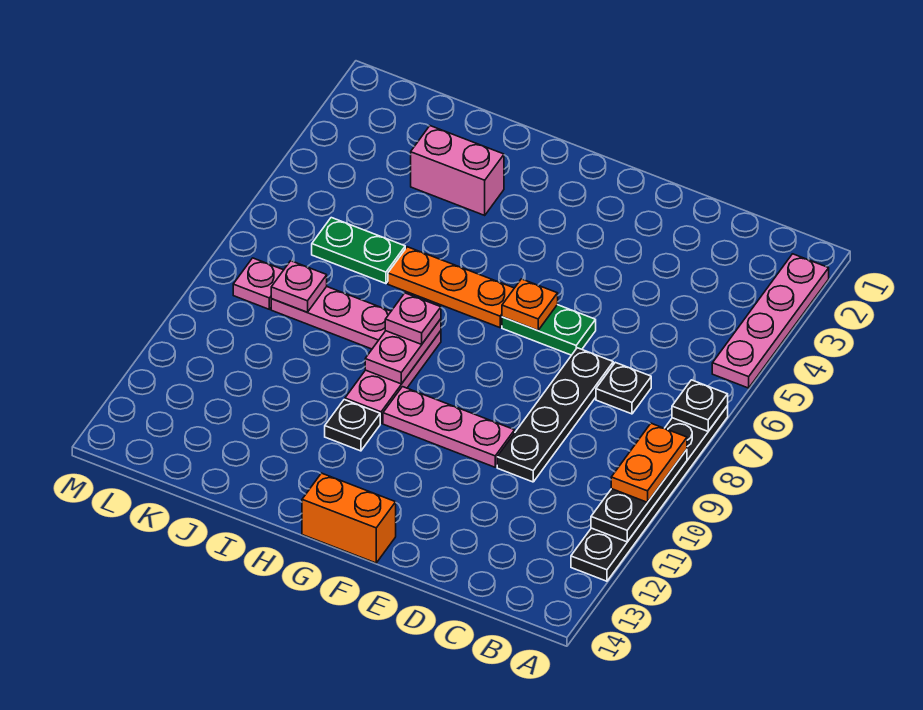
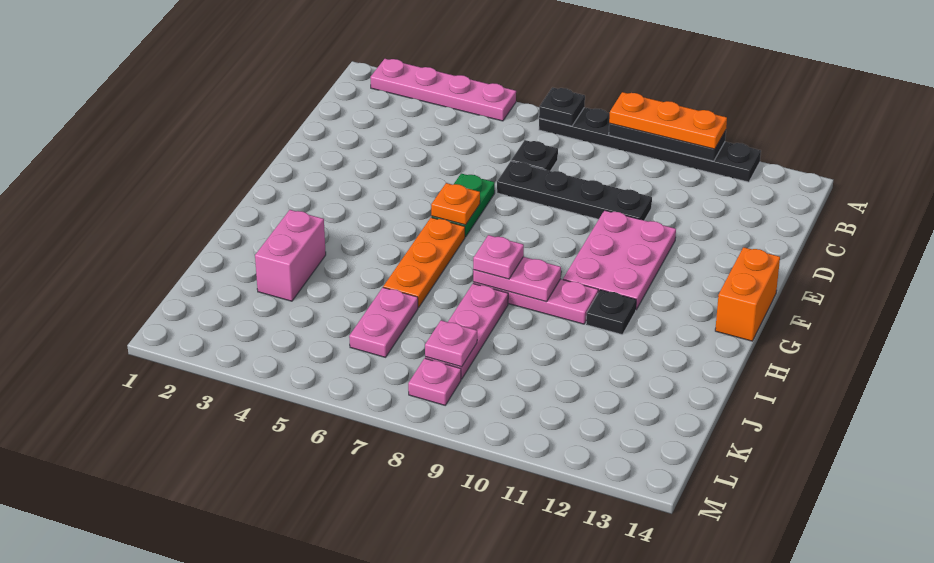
orange plate A9:A10 level 3 -> orange plate A9:A11 level 3
pink plate E10:G10 level 1 -> pink plate E10:G11 level 1
green plate J6:K6 level 1 -> pink plate J6:K6 level 1

